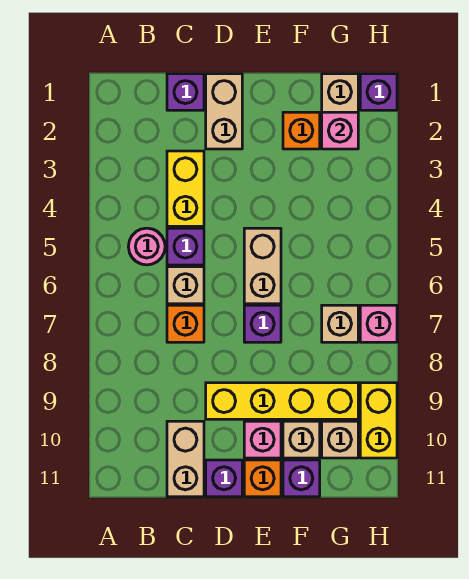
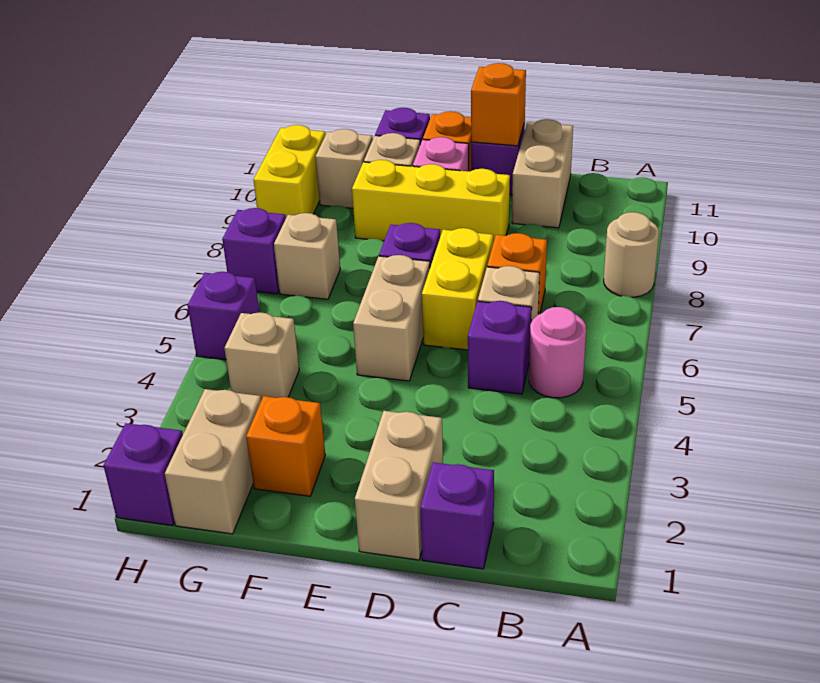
none -> tan round brick A8 level 1
yellow brick C3:C4 level 1 -> yellow brick D6:D7 level 1
yellow brick D9:G9 level 1 -> yellow brick D9:F9 level 1
none -> orange brick D11 level 2
pink brick G2 level 2 -> none
none -> tan brick G4 level 1
none -> purple brick H5 level 1
pink brick H7 level 1 -> purple brick H7 level 1

